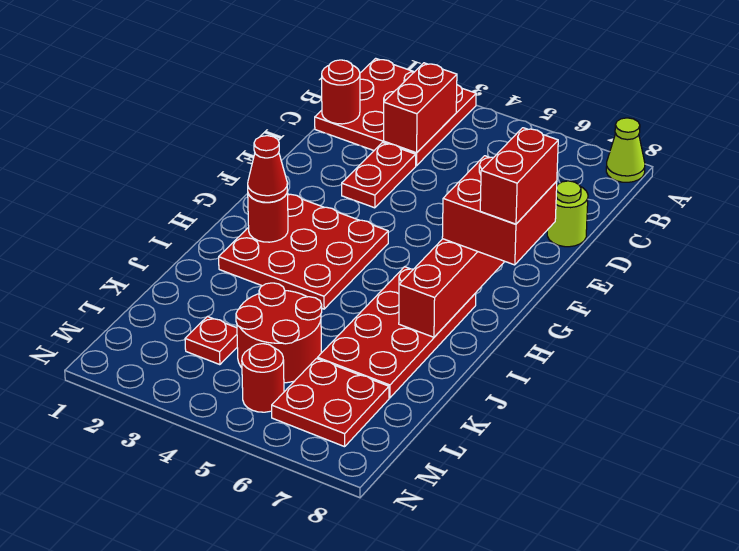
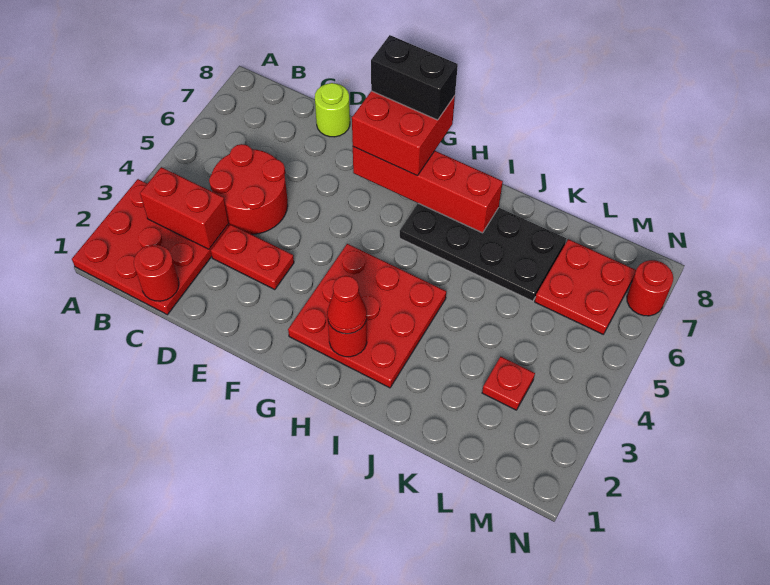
lime cone A8 level 1 -> none
red brick F8:G8 level 4 -> black brick F8:G8 level 4
red plate H6:K7 level 1 -> black plate H6:K7 level 1
red round brick K4:L5 level 1 -> red round brick C4:D5 level 1
red round brick M5 level 1 -> red round brick N7 level 1

